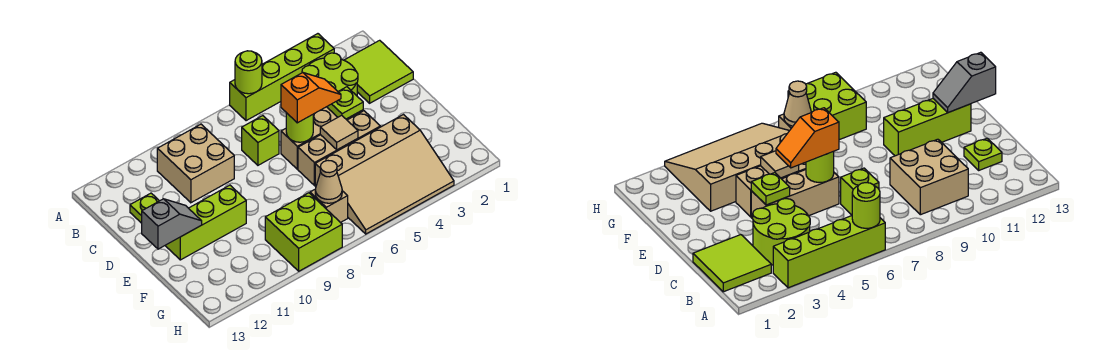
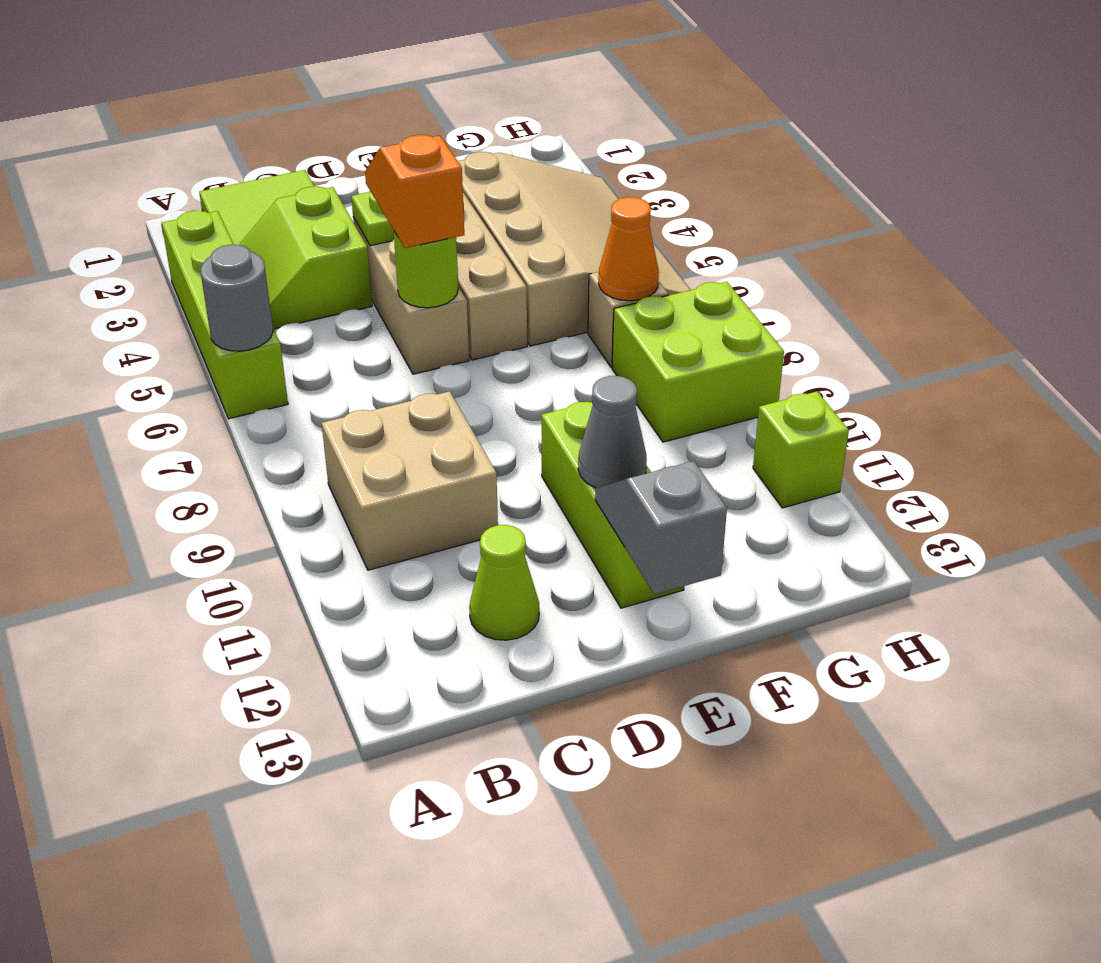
lime round brick A6 level 2 -> grey round brick A6 level 2
lime round brick B3:C4 level 1 -> lime slope B3:C4 level 1 top C
lime brick C7 level 1 -> lime brick H11 level 1
lime plate C12 level 1 -> lime cone C12 level 1
tan tile E5 level 2 -> none
none -> grey cone E11 level 2
tan cone G7 level 2 -> orange cone G7 level 2

